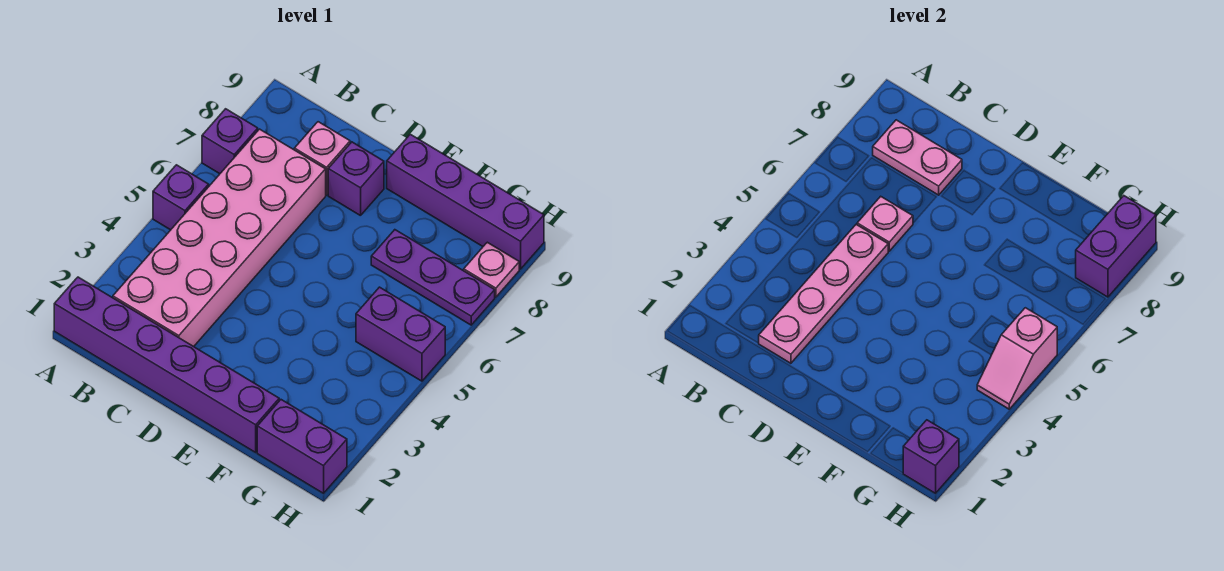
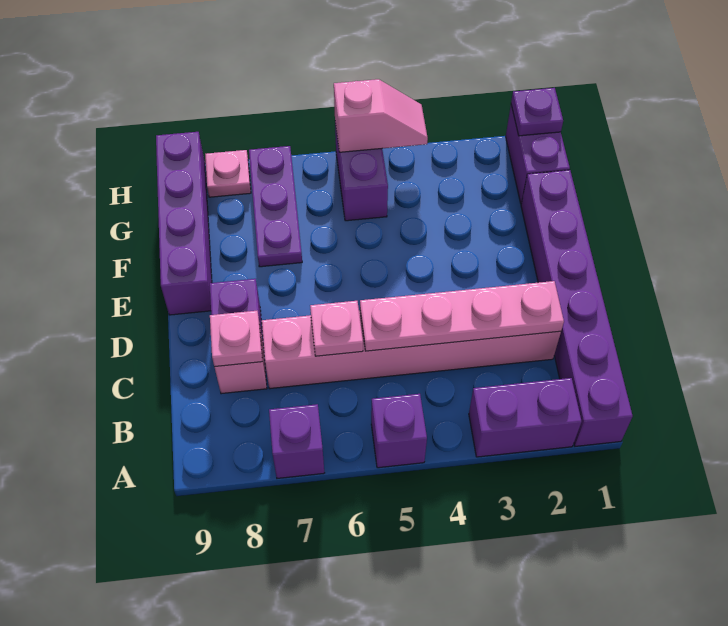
pink brick B2:C7 level 1 -> pink brick C2:C7 level 1
pink plate B8:C8 level 2 -> pink plate C8 level 2
purple brick H1 level 2 -> purple plate H1 level 2
purple brick H8:H9 level 2 -> purple brick A2:A3 level 1

